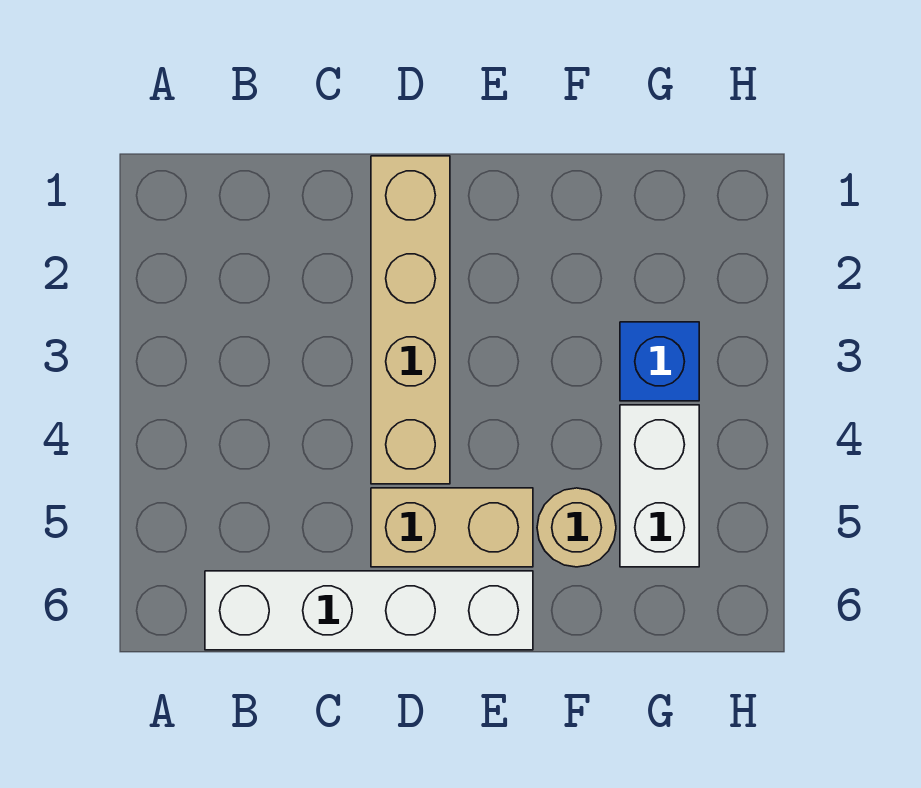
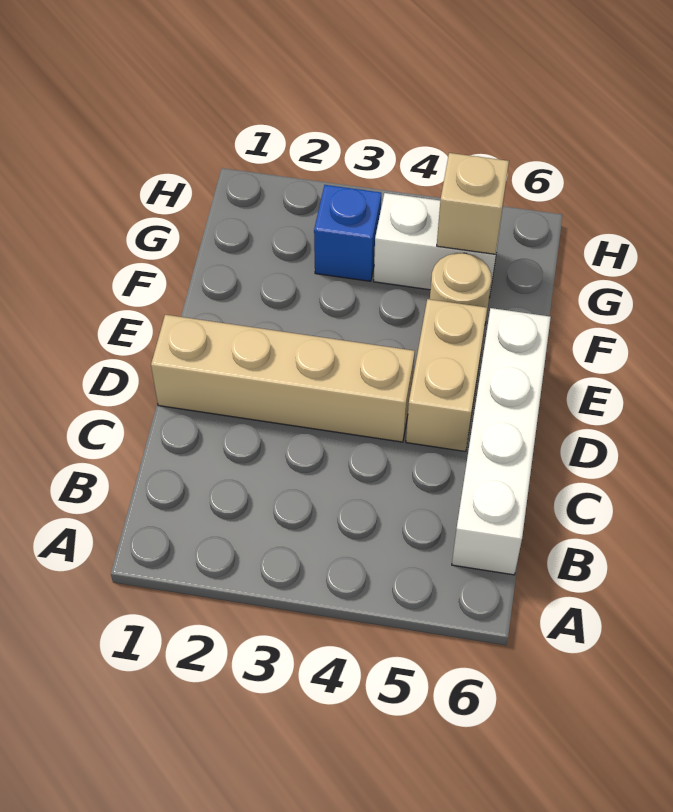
none -> tan brick G5 level 2

